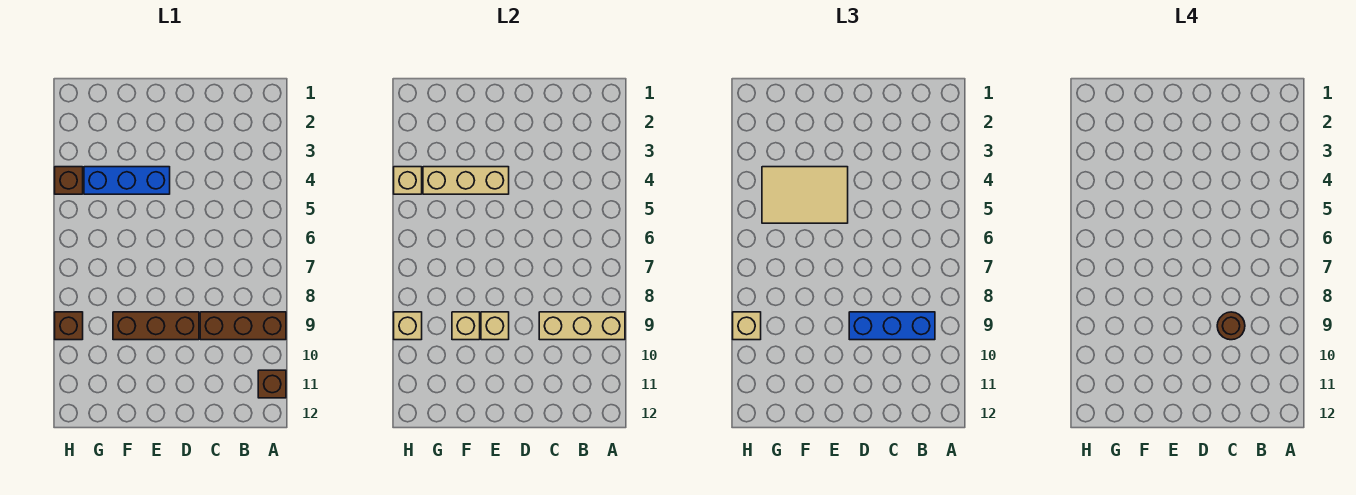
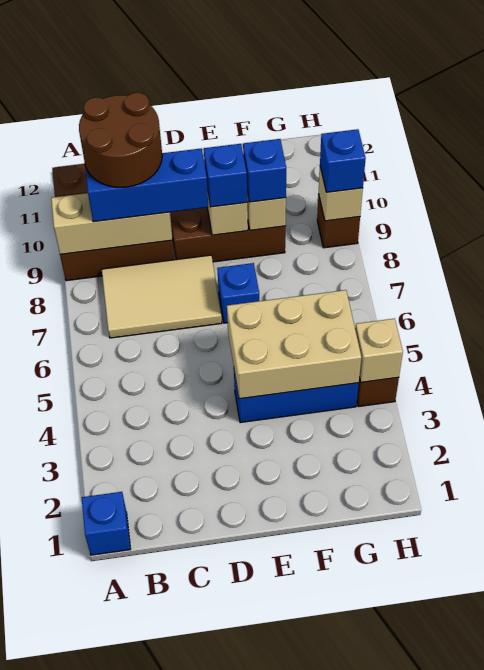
none -> blue brick A1 level 1
brown round brick C9 level 4 -> brown round brick B9:C10 level 4
tan brick E4:G4 level 2 -> tan brick E4:G5 level 2
tan tile E4:G5 level 3 -> tan tile B7:D8 level 1
none -> blue brick E7 level 1
none -> blue brick E9 level 3
none -> blue brick F9 level 3
tan brick H9 level 3 -> blue brick H9 level 3

